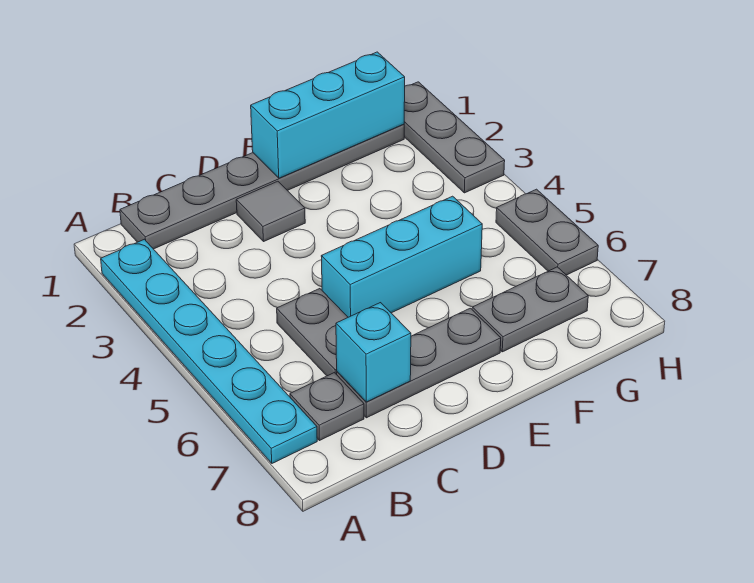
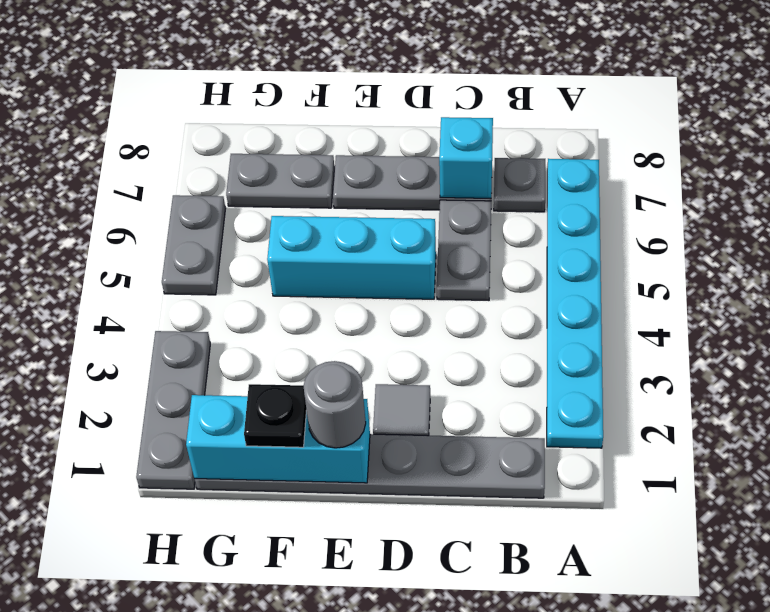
none -> grey round brick E1 level 3
none -> black plate F1 level 3

